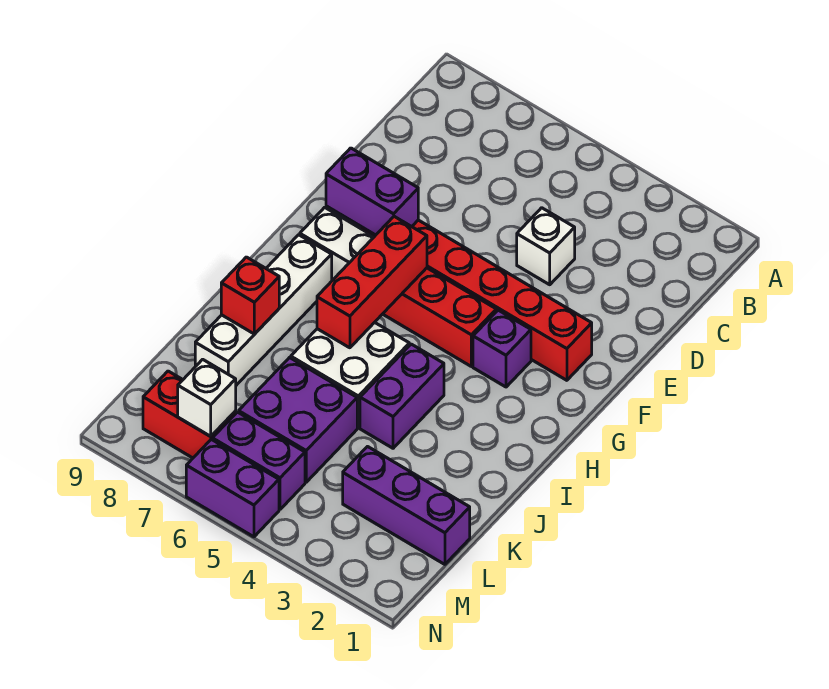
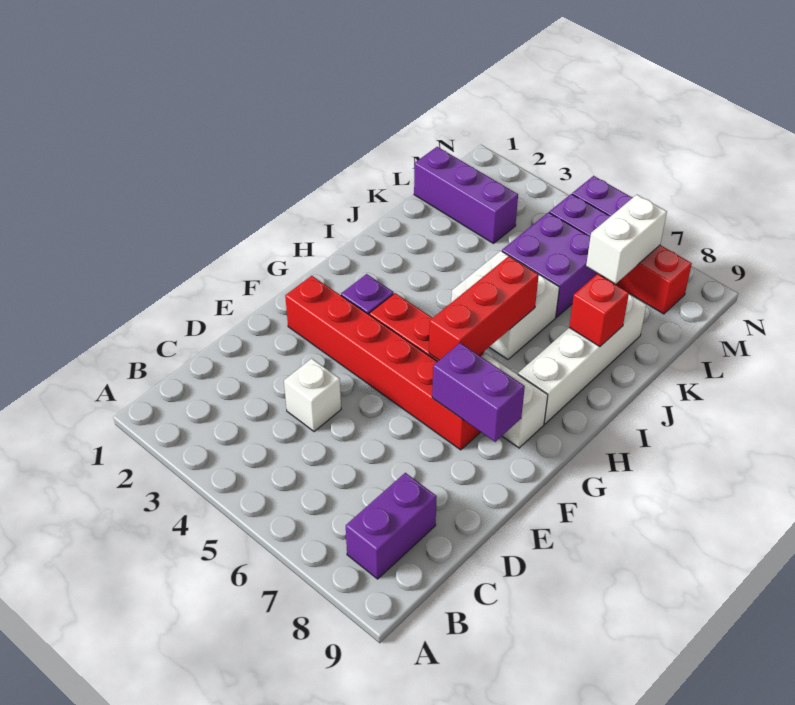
purple brick I4:J4 level 1 -> purple brick B8:C8 level 1
white brick M7 level 2 -> white brick L7:M7 level 2

